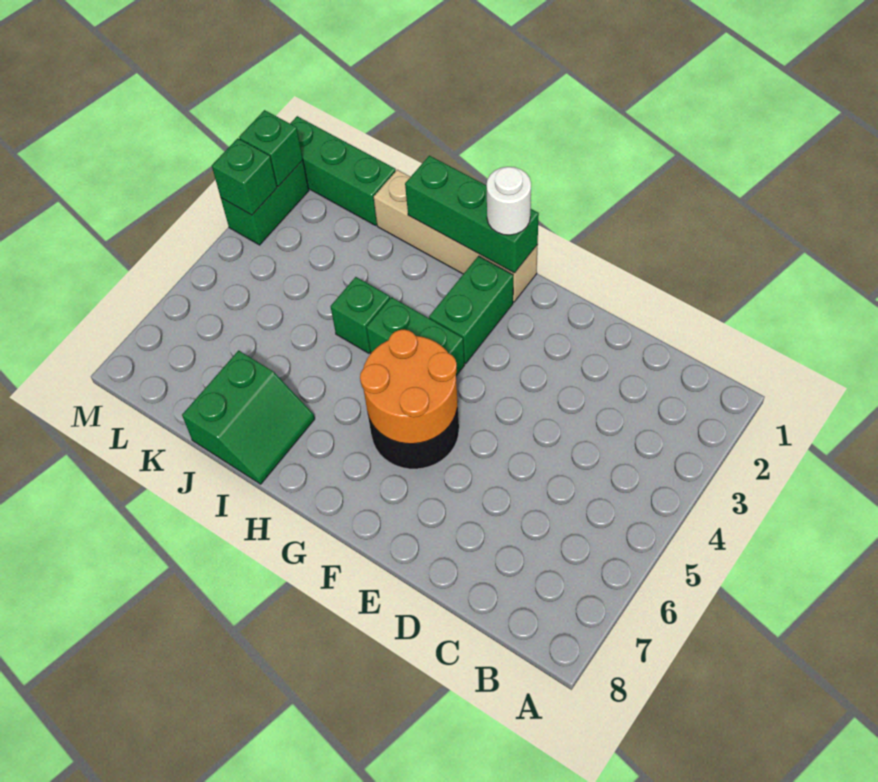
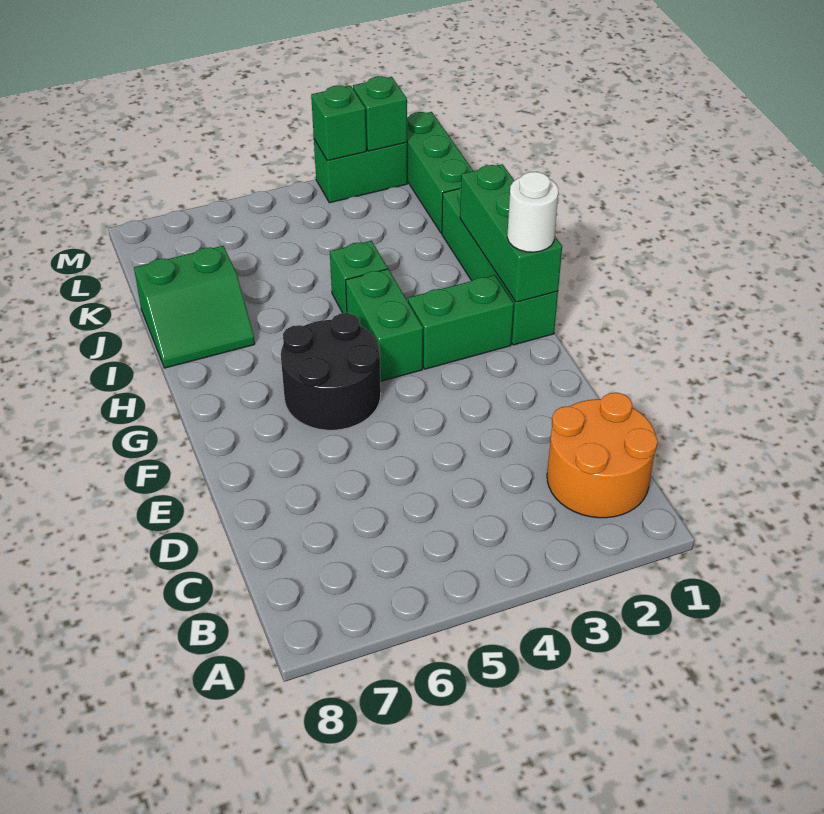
orange round brick F5:G6 level 2 -> orange round brick B1:C2 level 1
tan brick G1:J1 level 1 -> green brick G1:J1 level 1

